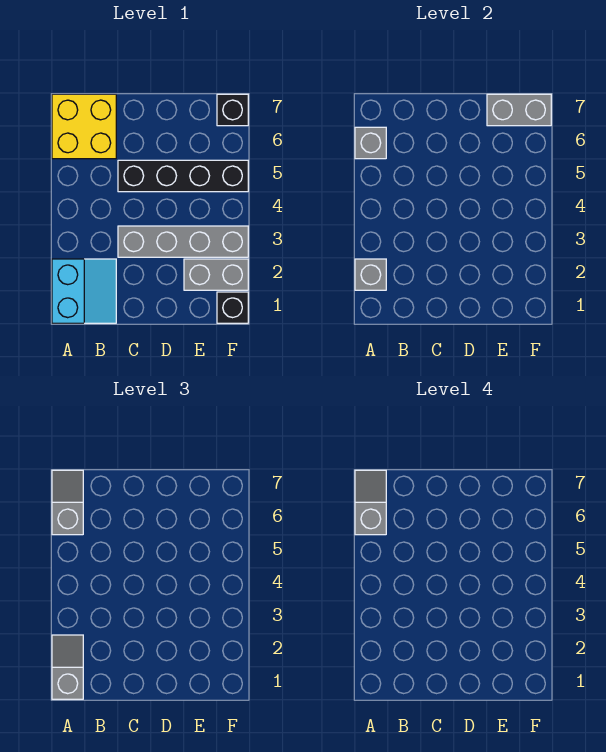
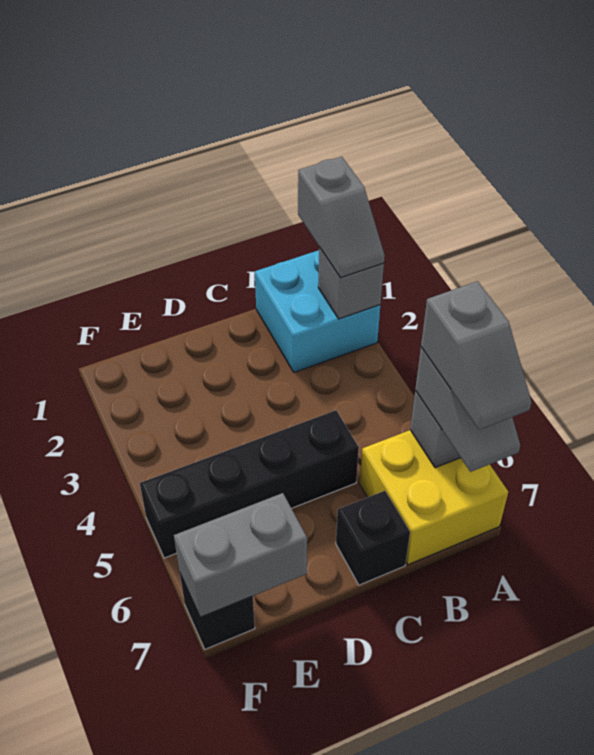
cyan slope A1:B2 level 1 top A -> cyan brick A1:B2 level 1
grey brick C3:F3 level 1 -> none
grey brick E2:F2 level 1 -> none
black brick F1 level 1 -> black brick C7 level 1

